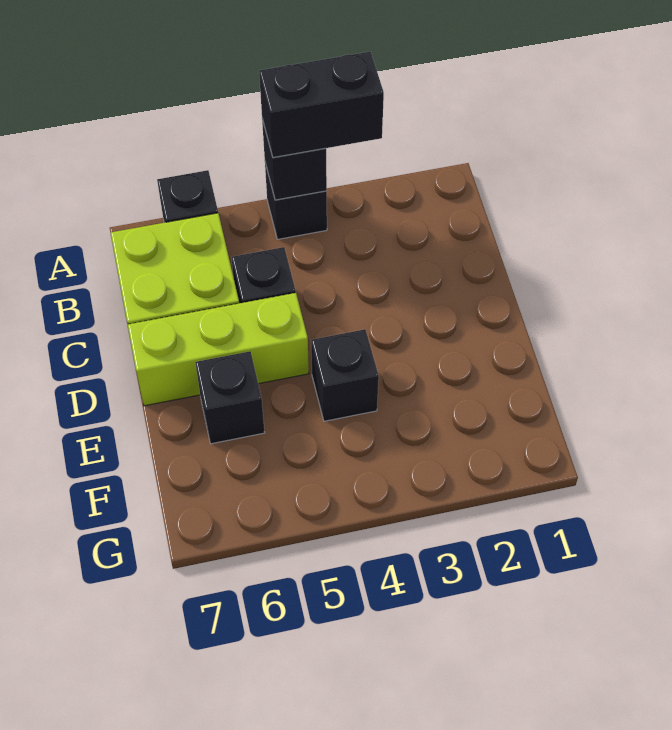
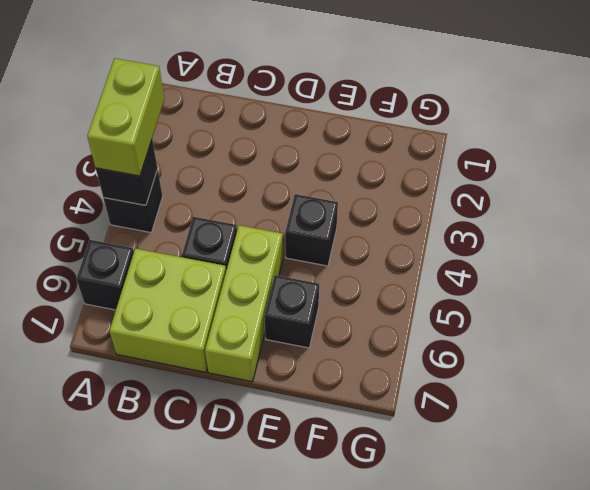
black brick A3:A4 level 3 -> lime brick A3:A4 level 3

